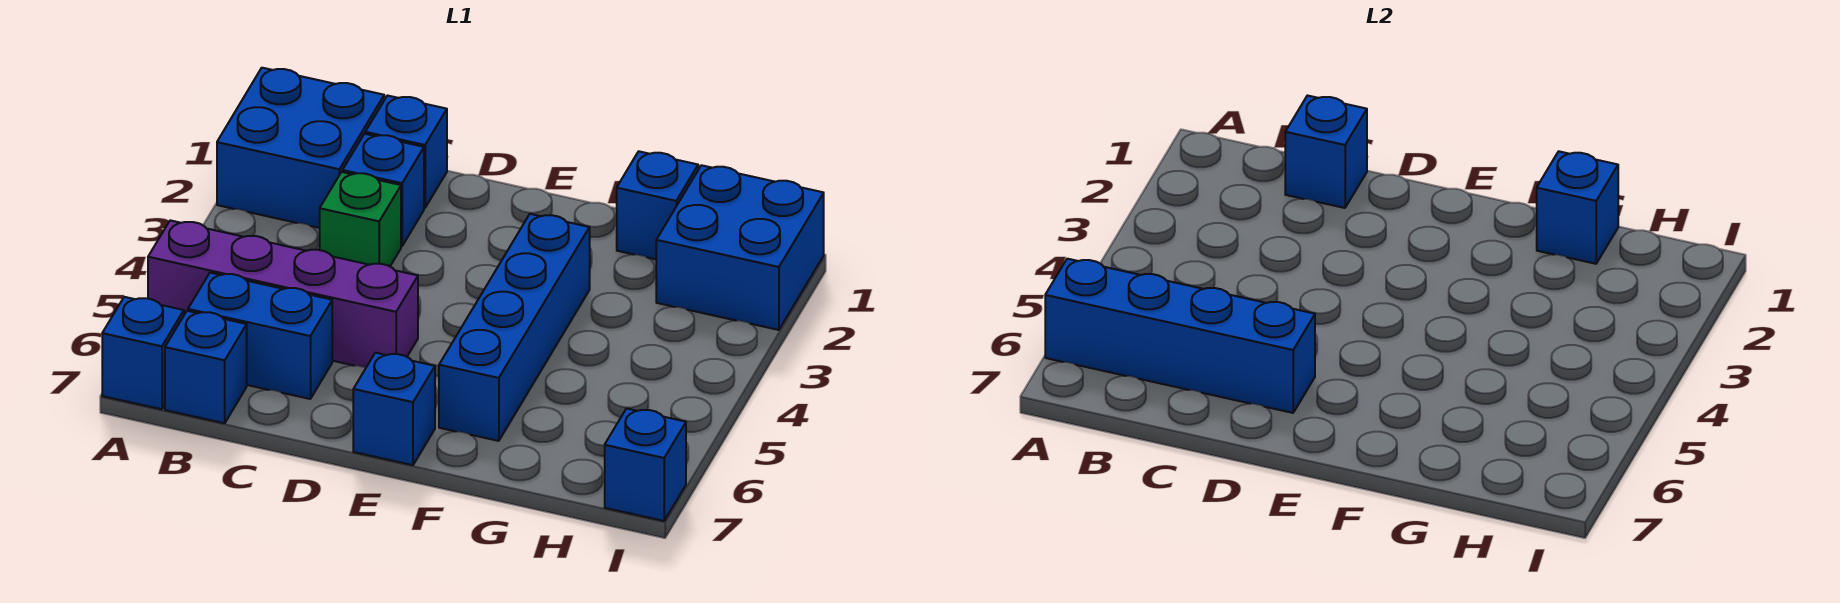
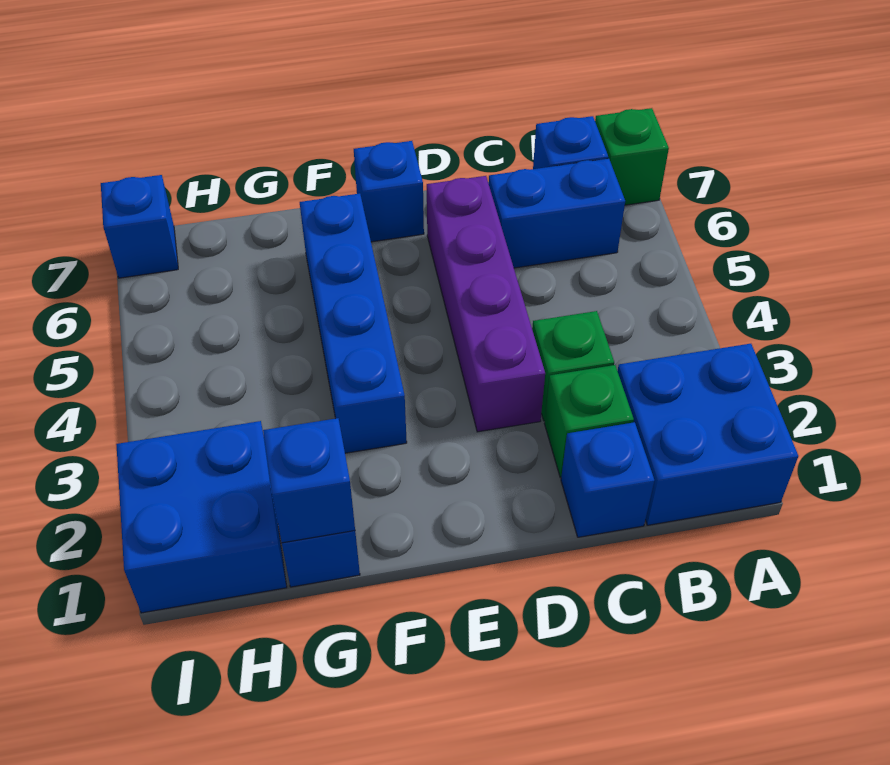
purple brick A5:D5 level 1 -> purple brick D3:D6 level 1
blue brick A6:D6 level 2 -> none
blue brick A7 level 1 -> green brick A7 level 1
blue brick C1 level 2 -> none
blue brick C2 level 1 -> green brick C2 level 1

